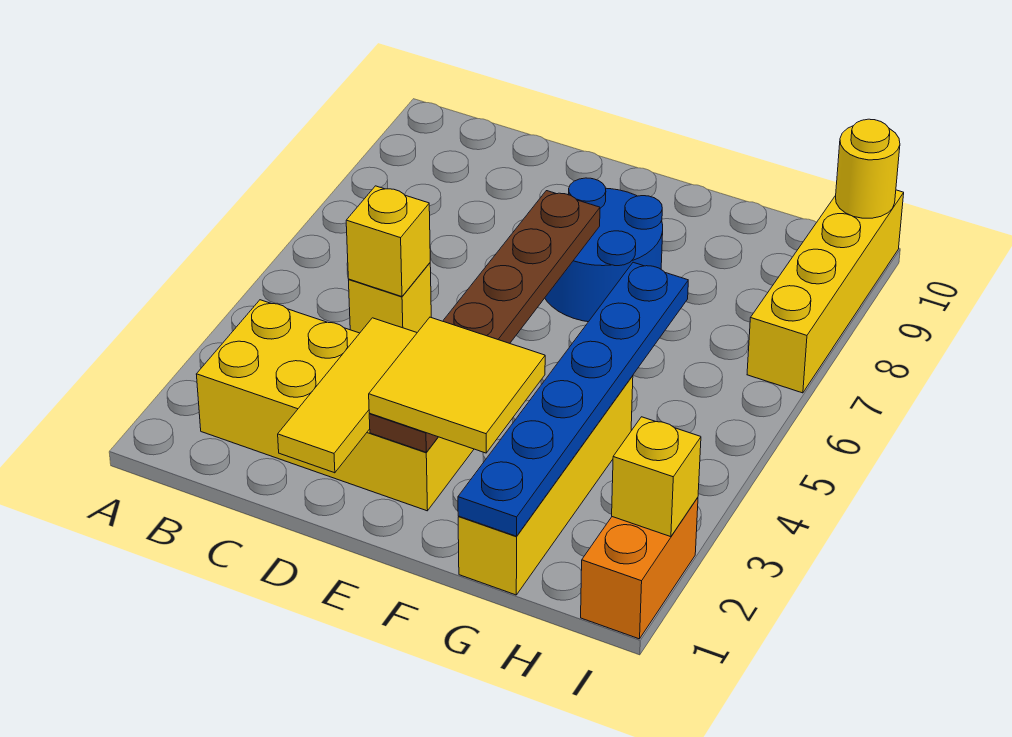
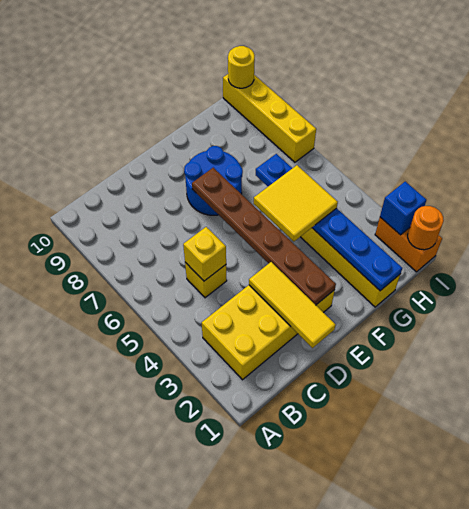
yellow tile E2:F3 level 3 -> yellow tile F4:G5 level 3
none -> orange round brick I1 level 2
yellow brick I2 level 2 -> blue brick I2 level 2

